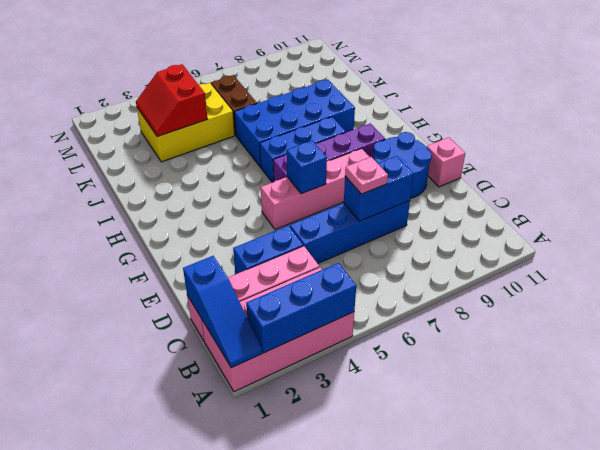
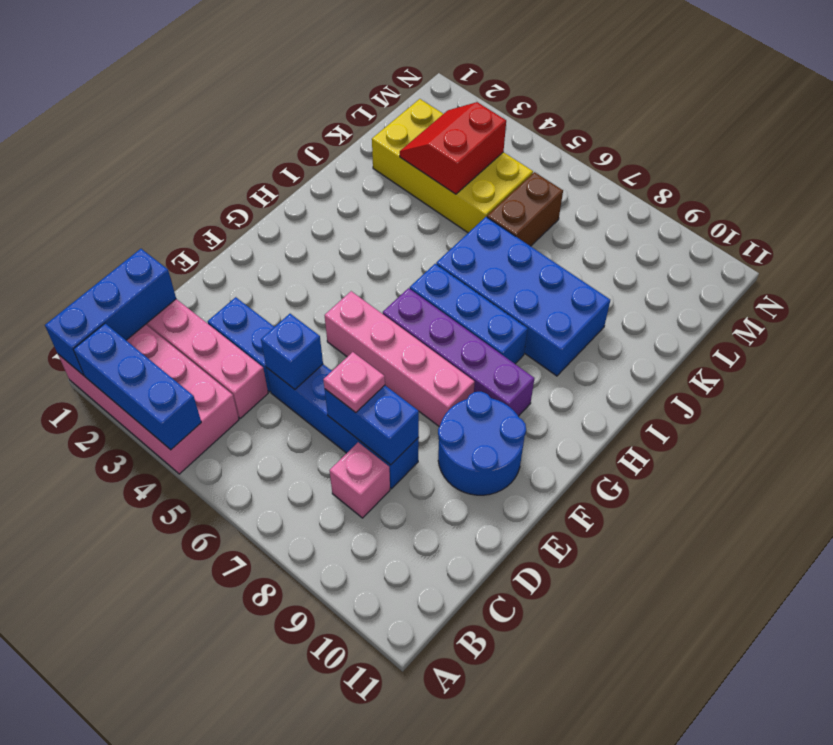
blue slope A1:C1 level 2 top C -> blue brick A1:C1 level 2
pink brick E11 level 1 -> pink brick C8 level 1
blue brick F6 level 2 -> blue brick D5 level 2
yellow brick K3:L5 level 1 -> yellow brick K2:L5 level 1

